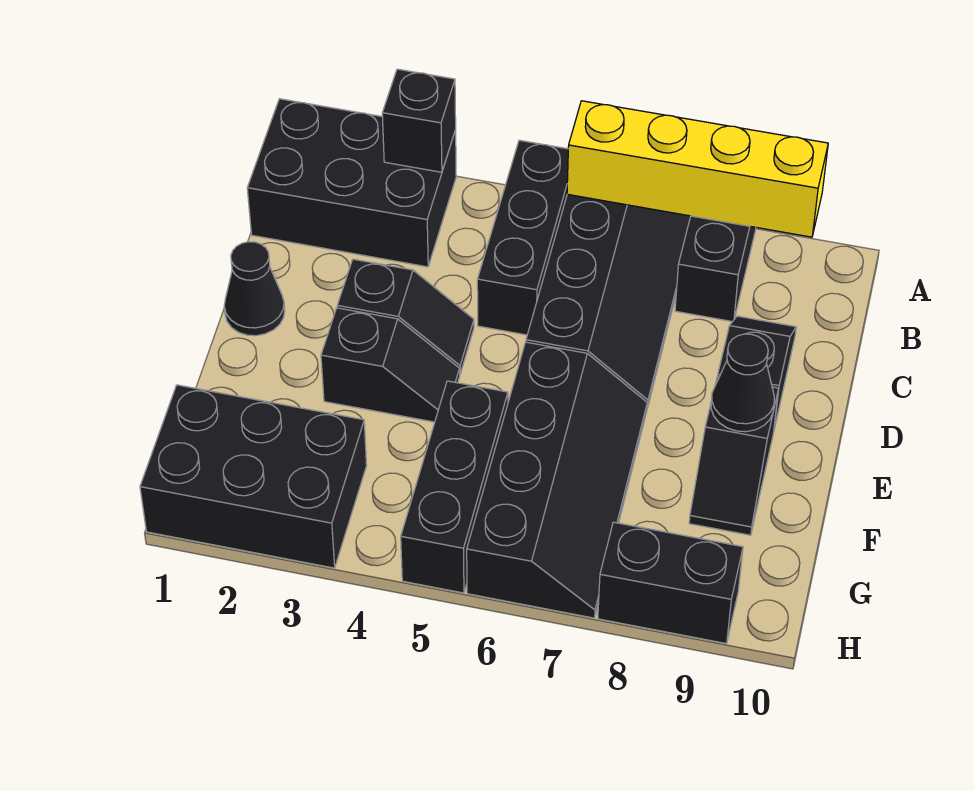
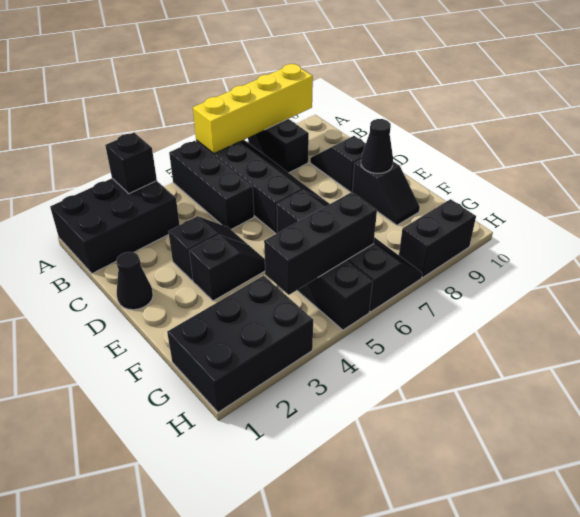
none -> black brick G4:G6 level 2

